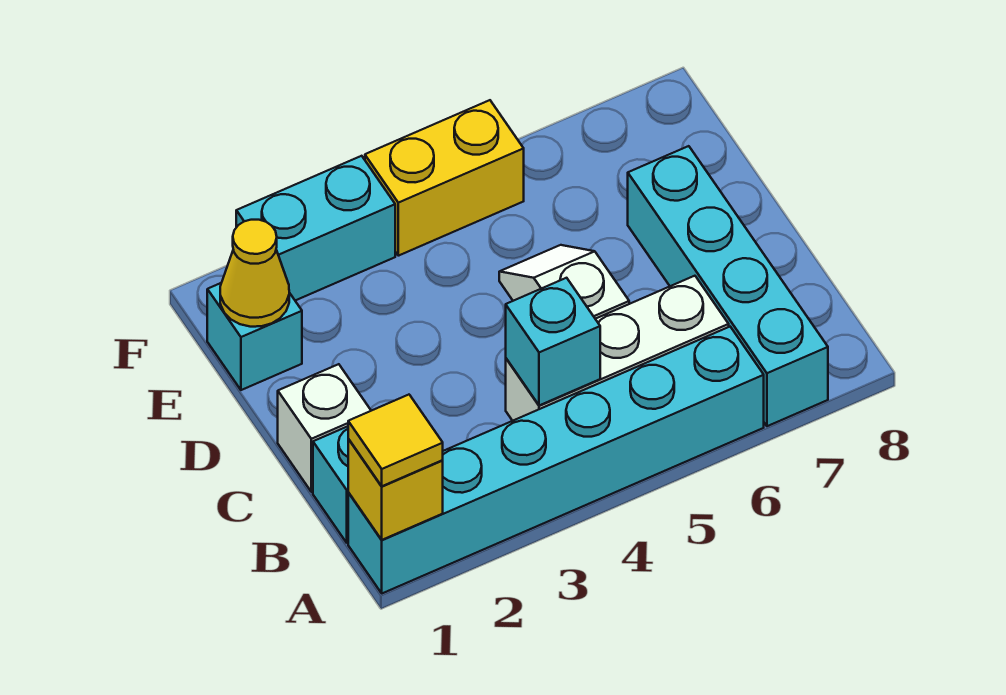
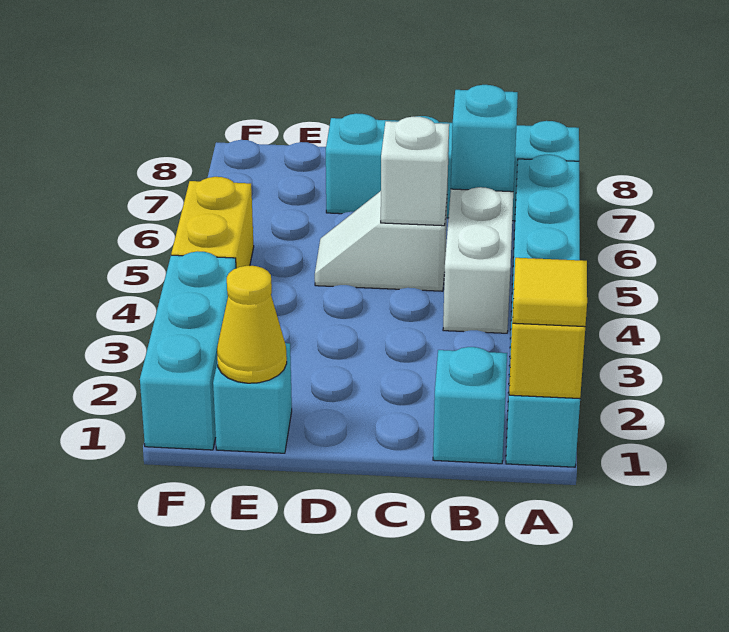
cyan brick B4 level 2 -> cyan brick B6 level 2
white brick C1 level 1 -> white brick C5 level 2
cyan brick F2:F3 level 1 -> cyan brick F1:F3 level 1

